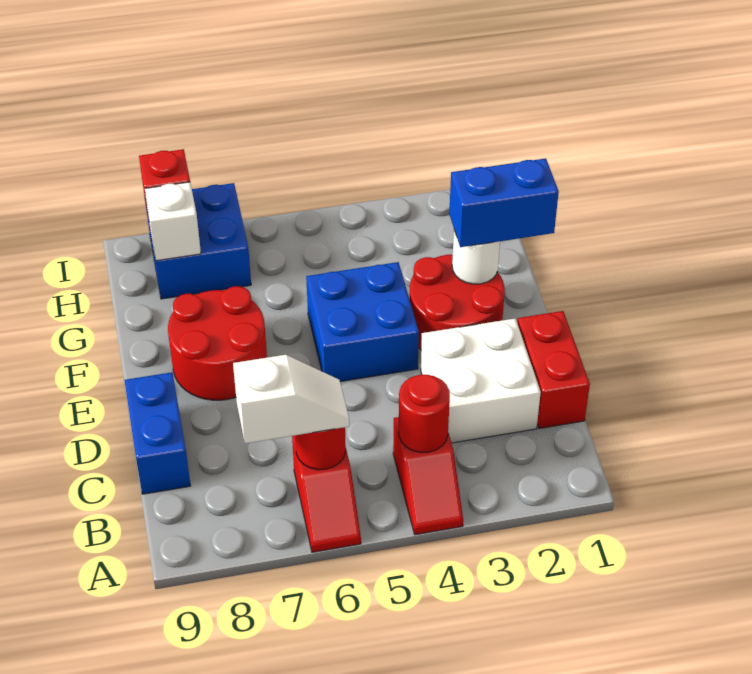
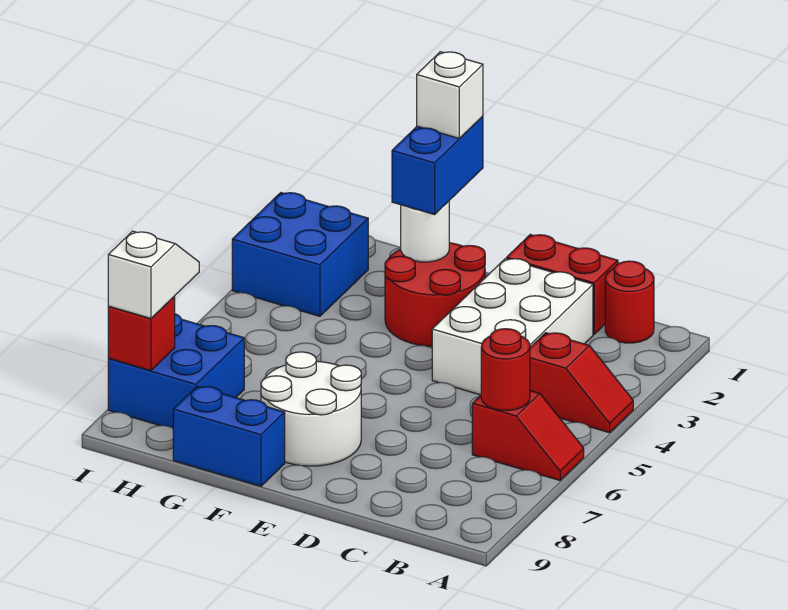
red round brick B4 level 2 -> red round brick B1 level 1
white slope B6:B7 level 3 top 7 -> white slope I7:I8 level 3 top 8
white brick C2:D3 level 1 -> white brick C2:D4 level 1
blue brick C9:D9 level 1 -> blue brick F9:G9 level 1
blue brick E4:F5 level 1 -> blue brick H2:I3 level 1
red round brick E7:F8 level 1 -> white round brick E7:F8 level 1
white brick H8 level 2 -> white brick F1 level 4

